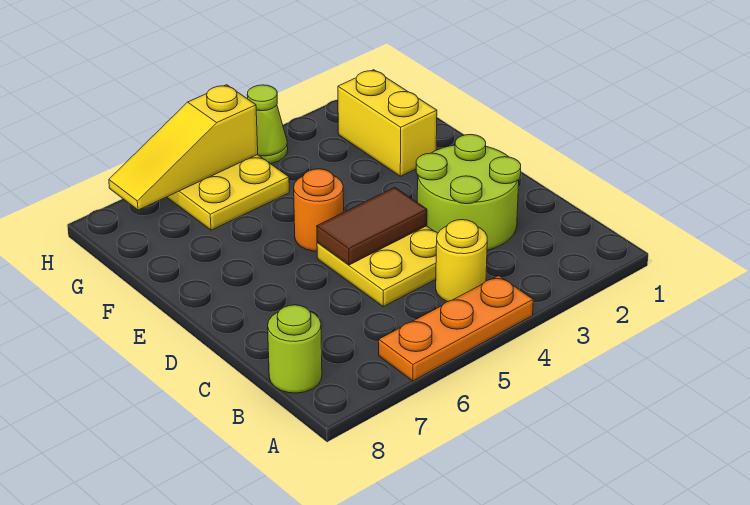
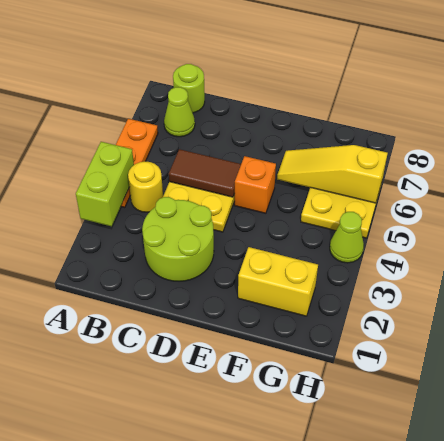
none -> lime brick A3:A4 level 2
none -> lime cone B7 level 1
brown tile D4:D5 level 2 -> brown tile C5:D5 level 2
orange round brick E5 level 1 -> orange brick E5 level 1
yellow slope H5:H7 level 2 top 5 -> yellow slope F6:H6 level 2 top H

